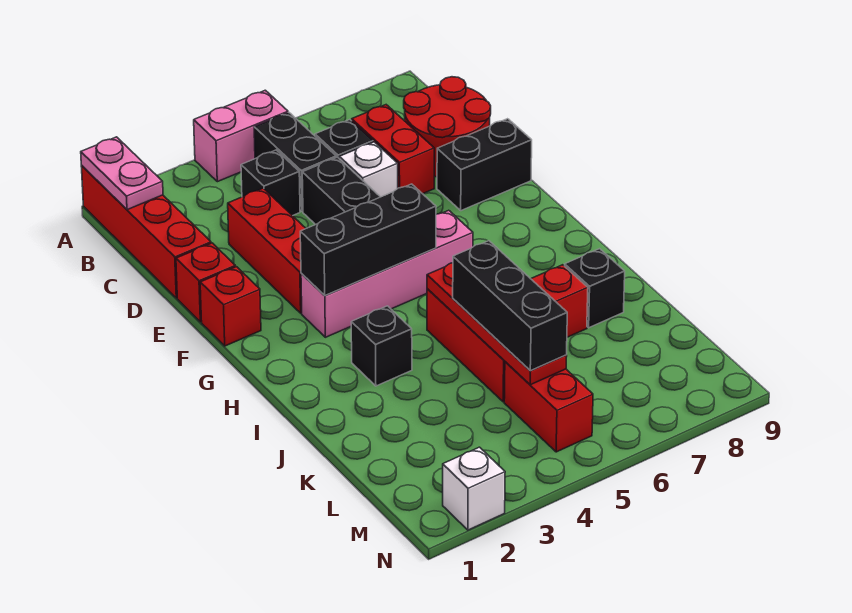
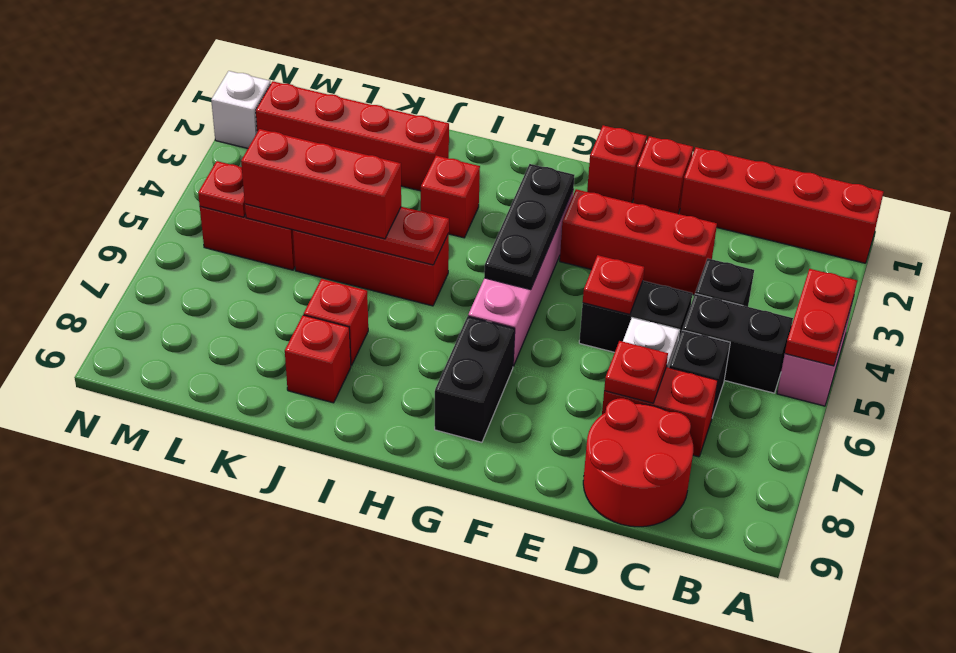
pink plate A1:B1 level 2 -> none
none -> red plate A4:A5 level 2
none -> red plate D7 level 2
none -> red plate E5 level 2
black brick E8:E9 level 1 -> black brick G7:G8 level 1
black brick G3:G5 level 2 -> black plate G3:G5 level 2
black brick I3 level 1 -> red brick I3 level 1
none -> red brick J2:M2 level 1
black brick J5:L5 level 3 -> red brick J5:L5 level 3
black brick J8 level 1 -> red brick J8 level 1
none -> red plate M5 level 2

